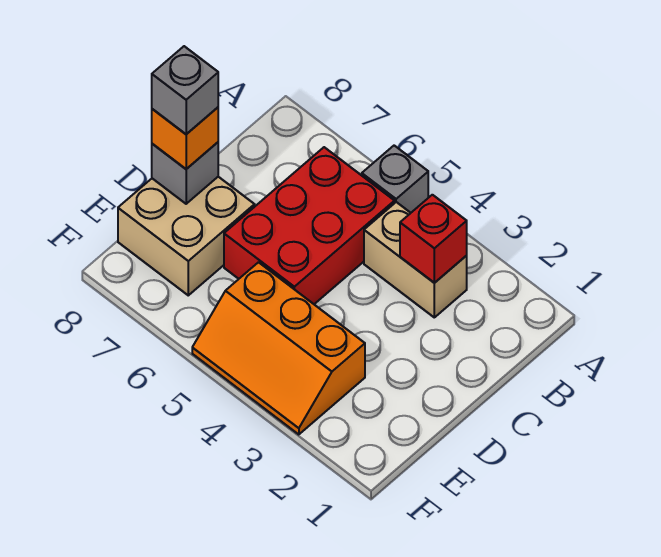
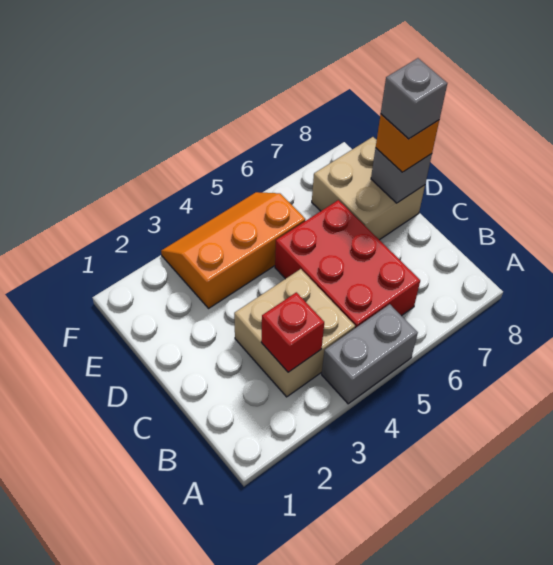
grey brick A5 level 1 -> grey brick A4:A5 level 1
tan brick B3:B4 level 1 -> tan brick B3:C4 level 1

